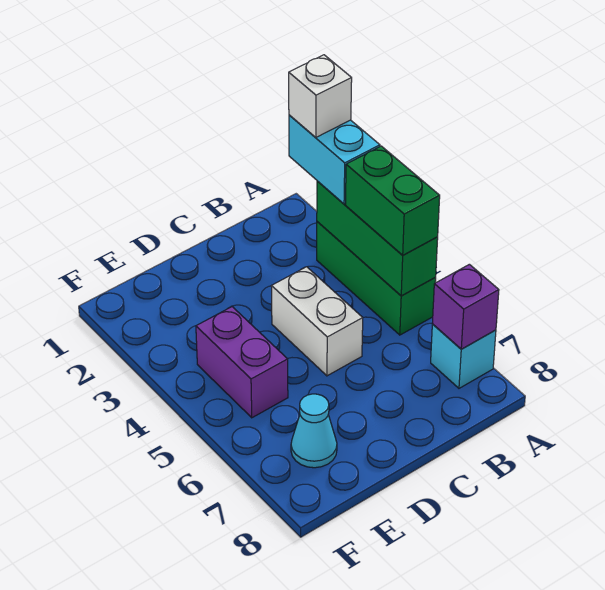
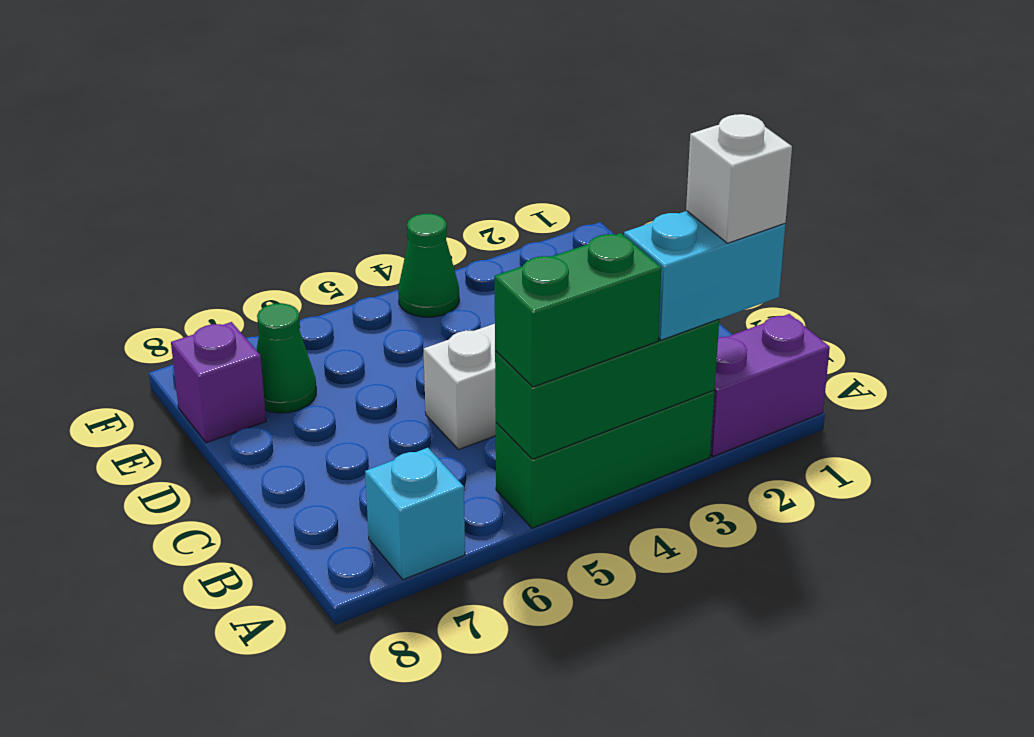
purple brick A7 level 2 -> purple brick E8 level 1
purple brick E4:E5 level 1 -> purple brick A1:A2 level 1
cyan cone E7 level 1 -> green cone E7 level 1
none -> green cone F4 level 1

